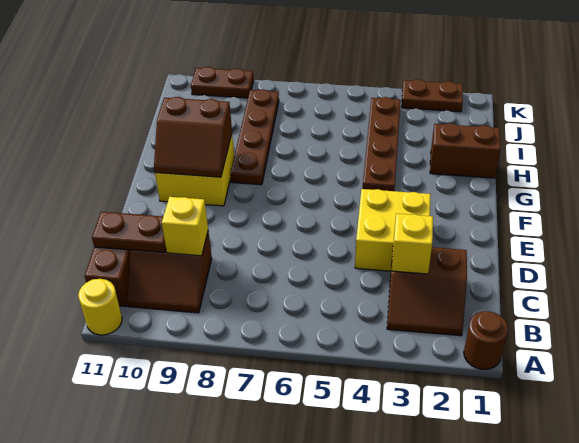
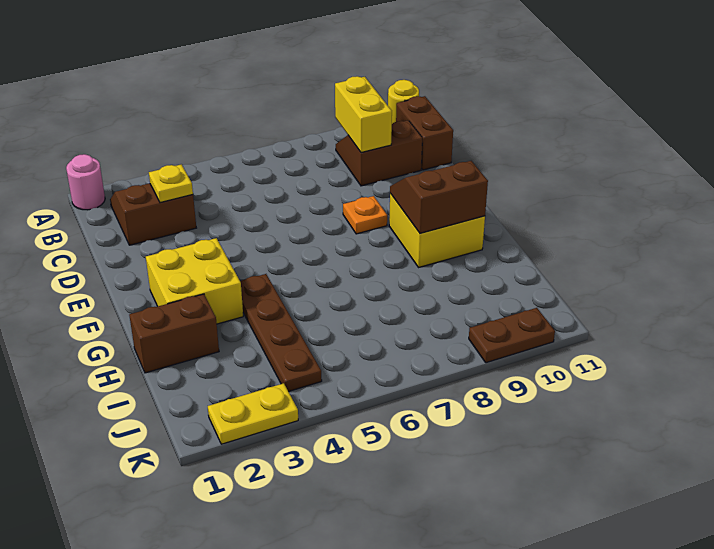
brown round brick A1 level 1 -> pink round brick A1 level 1
yellow brick C3 level 2 -> yellow plate C3 level 2
yellow brick C9 level 2 -> yellow brick B9:C9 level 2
brown plate C10:C11 level 2 -> none
yellow brick D3:E4 level 1 -> yellow brick F2:G3 level 1
none -> orange plate E8 level 1
brown plate G8:J8 level 1 -> none
brown plate K2:K3 level 1 -> yellow plate K2:K3 level 1

